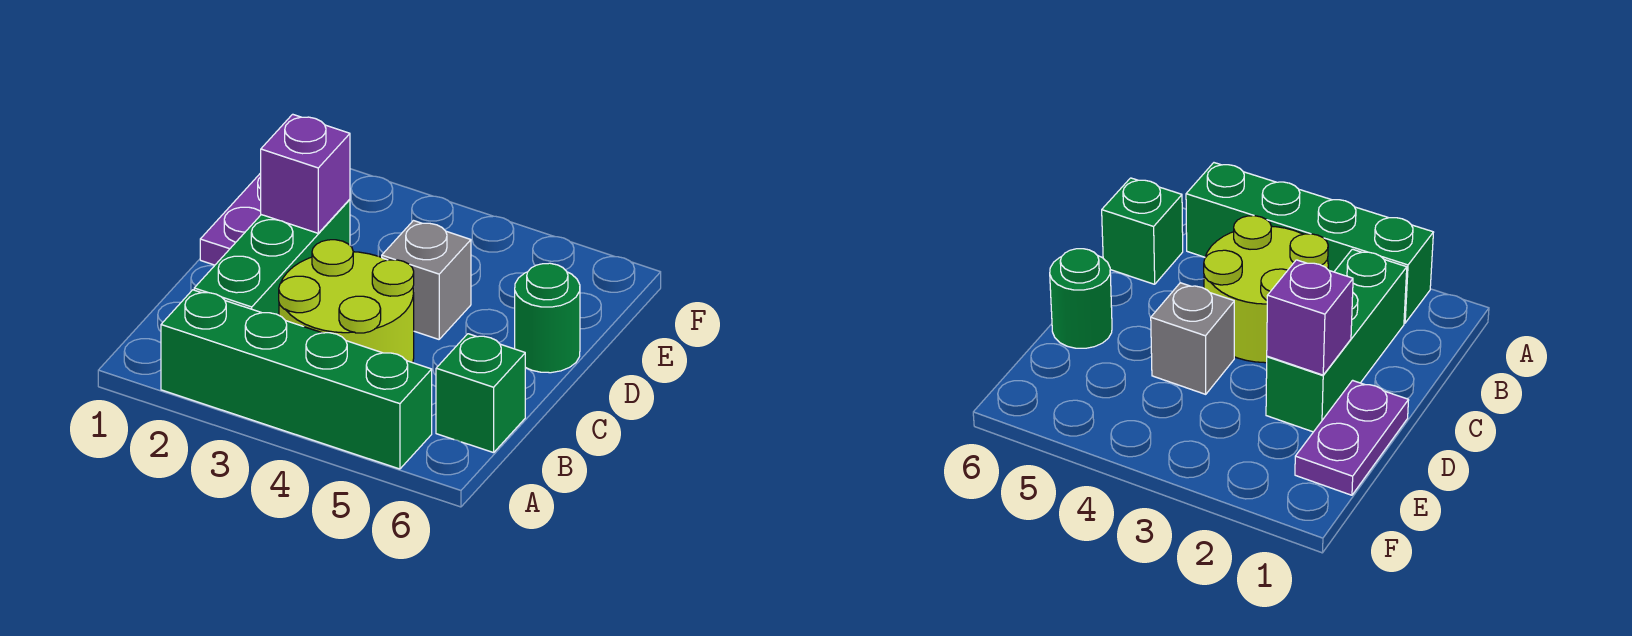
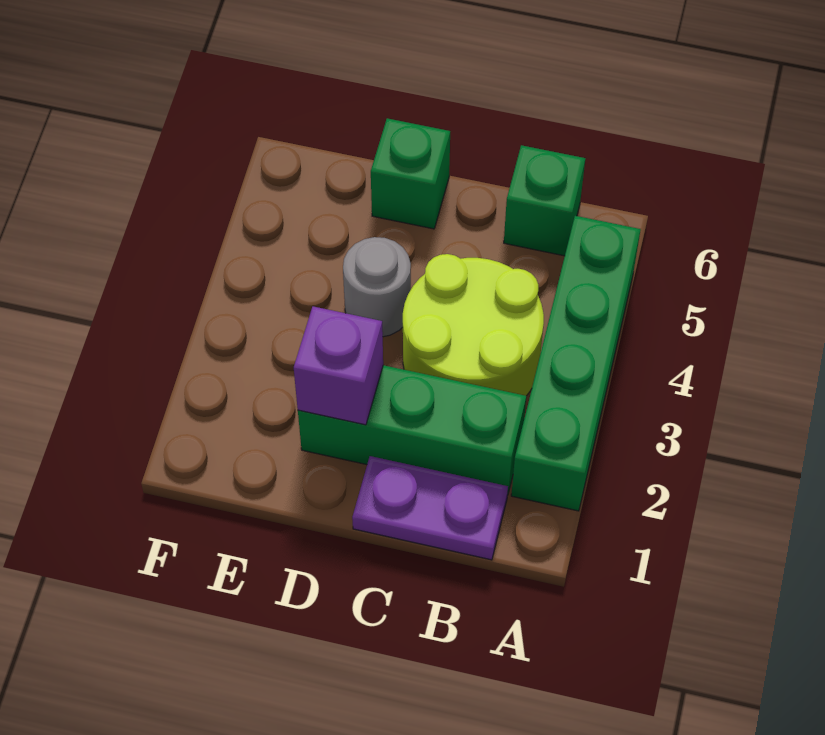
purple plate D1:E1 level 1 -> purple plate B1:C1 level 1
grey brick D4 level 1 -> grey round brick D4 level 1
green round brick D6 level 1 -> green brick D6 level 1

